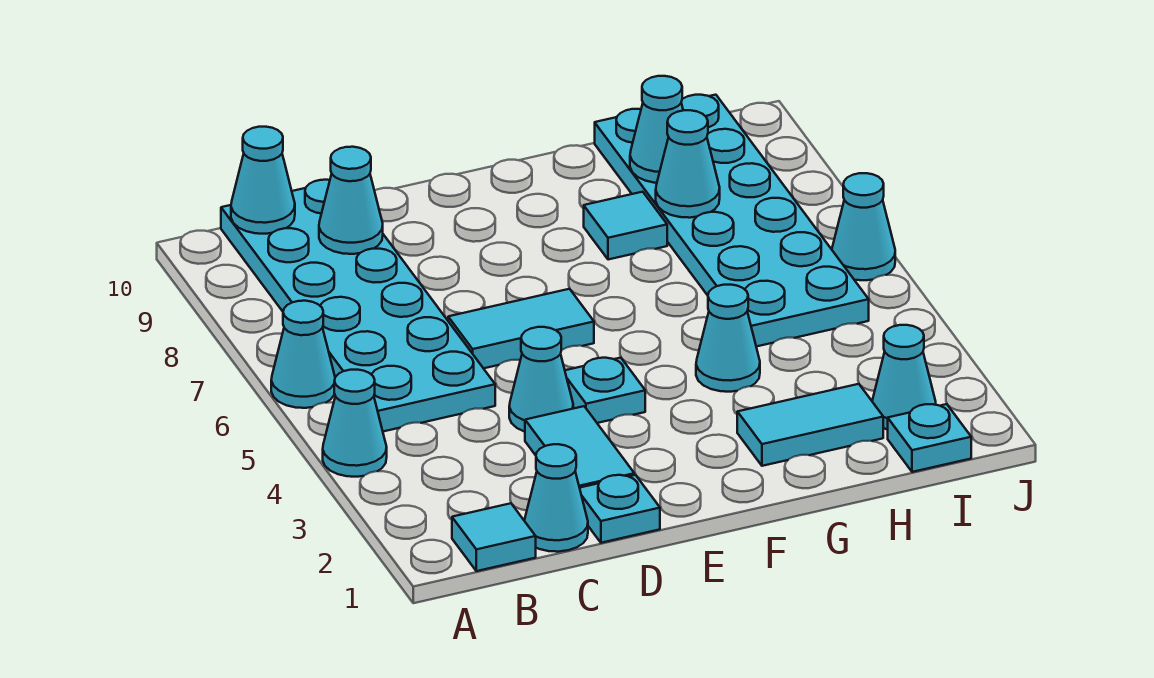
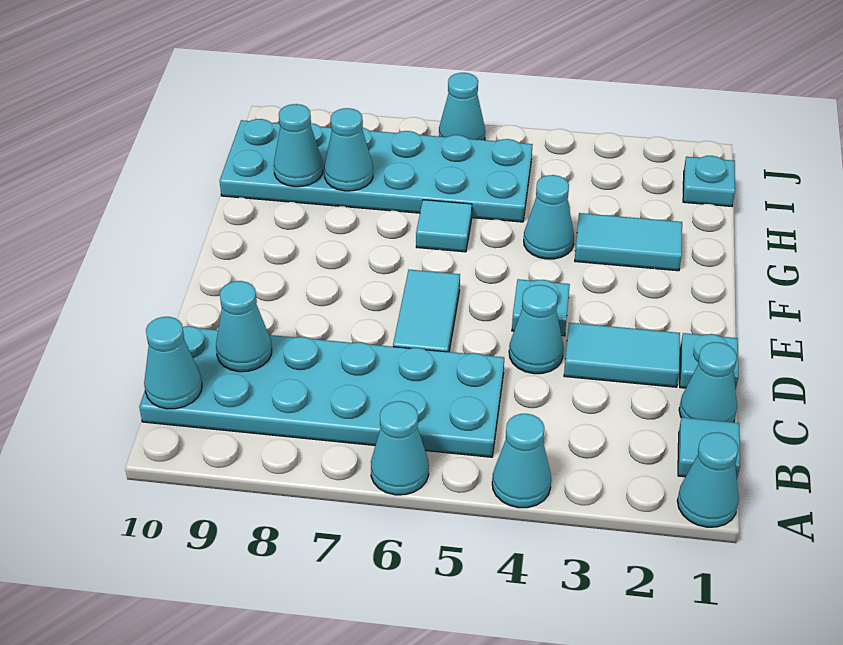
cyan tile G2:H2 level 1 -> cyan tile G2:G3 level 1
cyan tile G8 level 1 -> cyan tile G6 level 1
cyan cone I2 level 1 -> cyan cone A1 level 1

